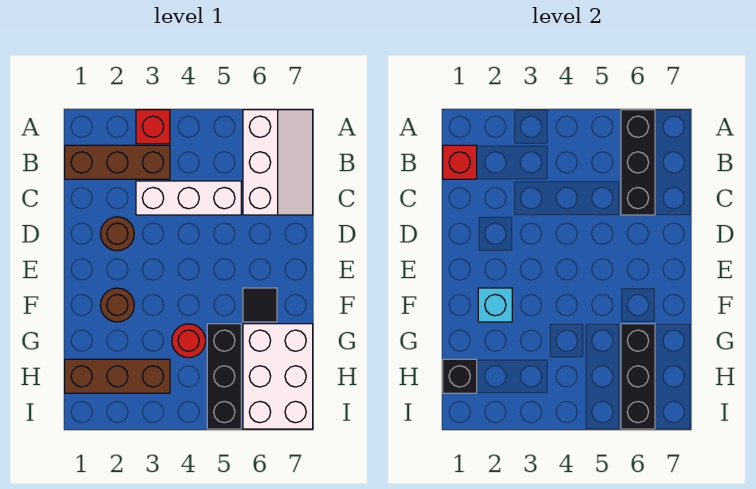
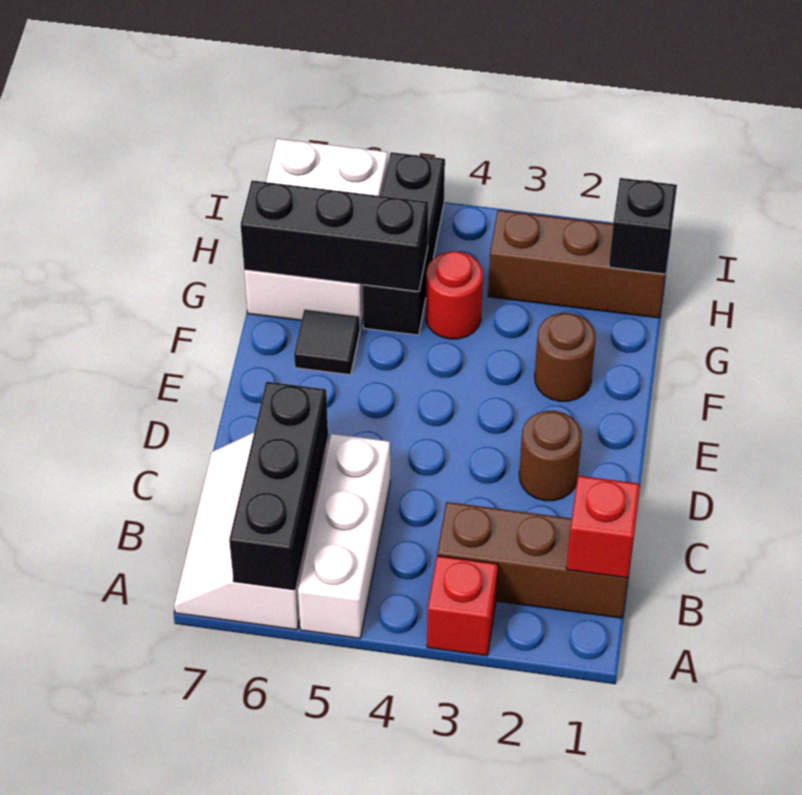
white brick C3:C5 level 1 -> white brick A5:C5 level 1
cyan brick F2 level 2 -> none
black brick G6:I6 level 2 -> black brick G5:G7 level 2

